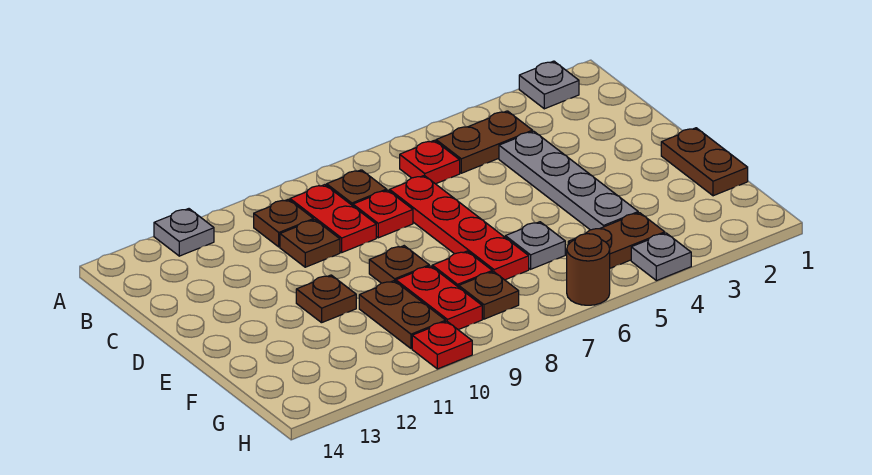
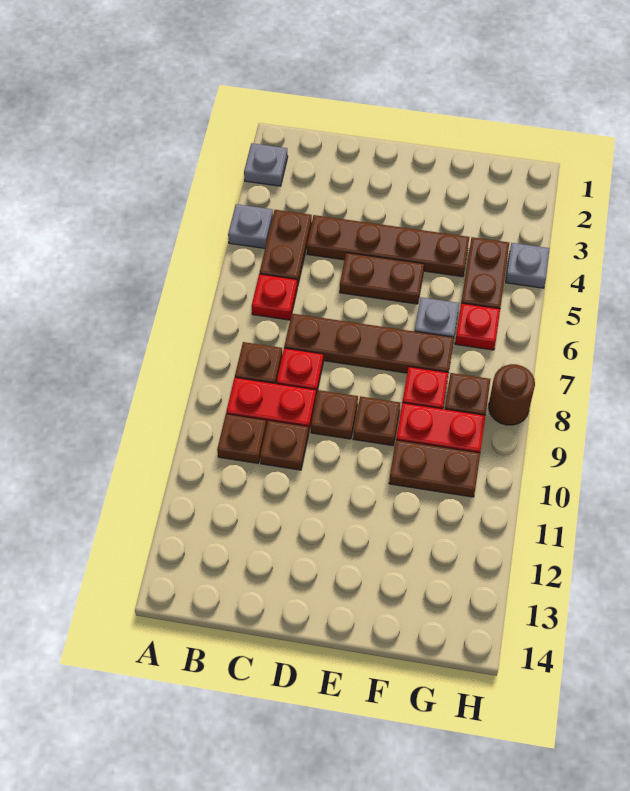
grey plate A12 level 1 -> grey plate A4 level 1
grey plate C4:F4 level 1 -> brown plate C4:F4 level 1
red plate C7:F7 level 1 -> brown plate C7:F7 level 1
brown plate E1:F1 level 1 -> brown plate D5:E5 level 1
brown plate E11 level 1 -> brown plate D9 level 1
brown round brick H6 level 1 -> brown round brick H8 level 1
red plate H10 level 1 -> red plate G6 level 1

